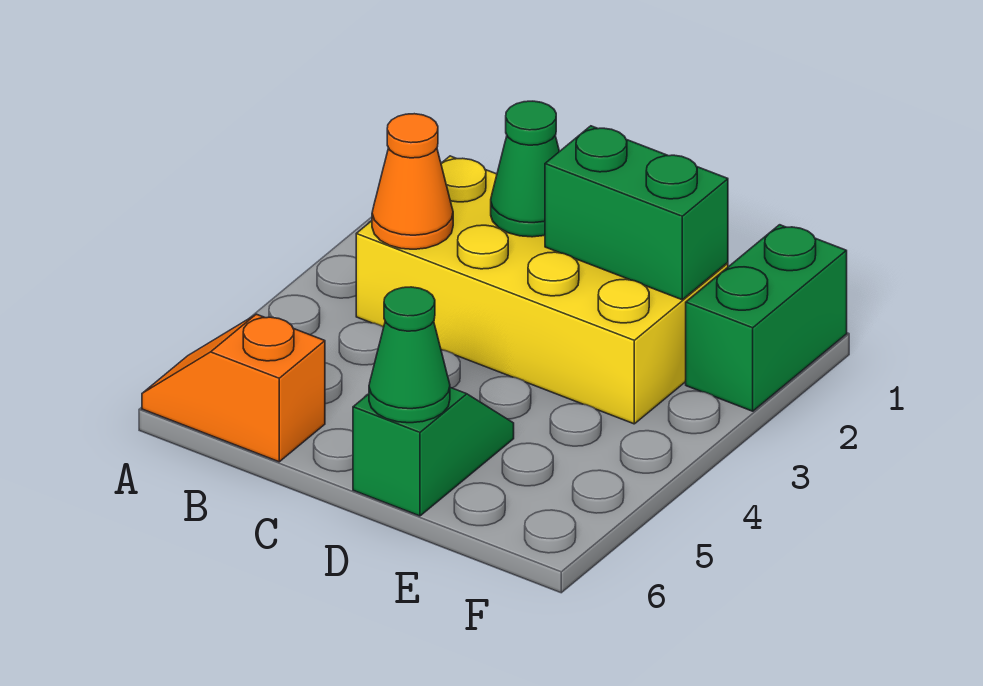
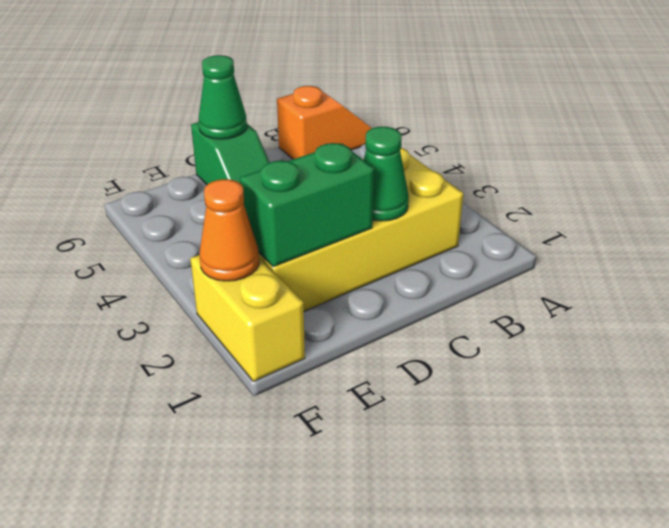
orange cone B3 level 2 -> orange cone F2 level 2
green brick F1:F2 level 1 -> yellow brick F1:F2 level 1

